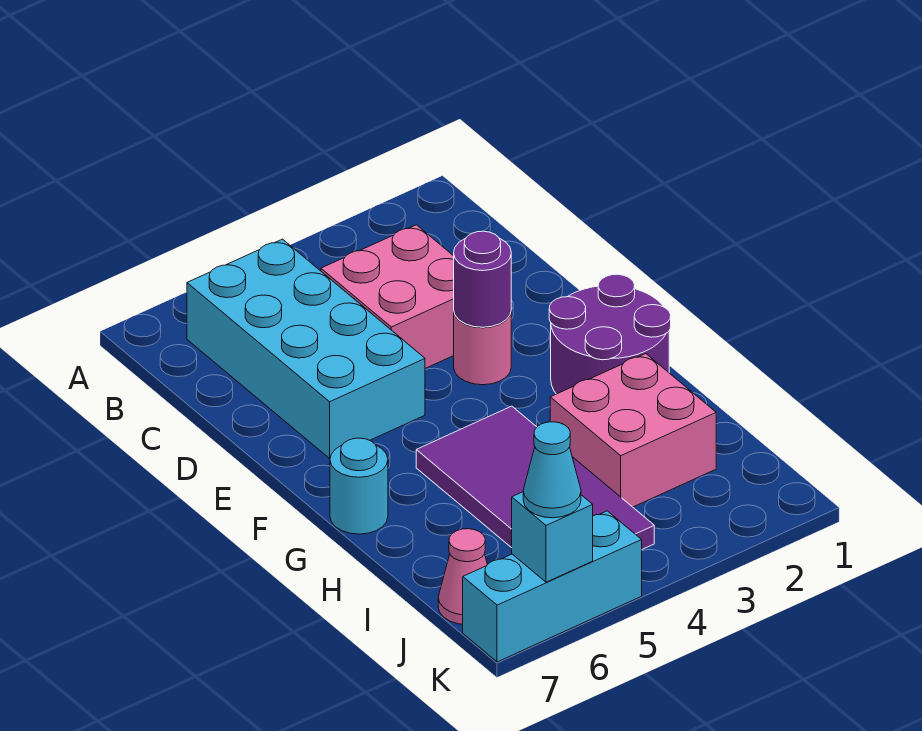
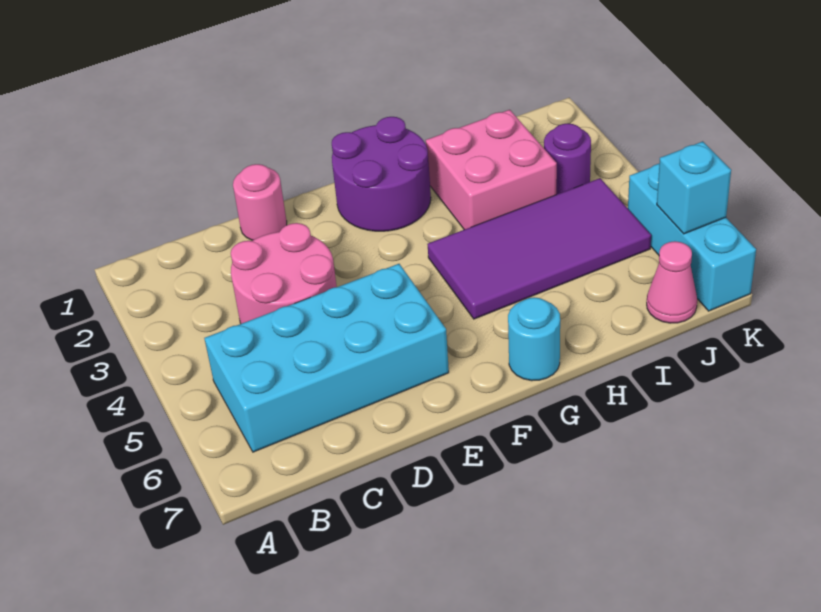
pink brick C3:D4 level 1 -> pink round brick C3:D4 level 1
pink round brick E3 level 1 -> pink round brick D1 level 1
purple round brick E3 level 2 -> purple round brick J3 level 1
cyan cone K6 level 3 -> none

